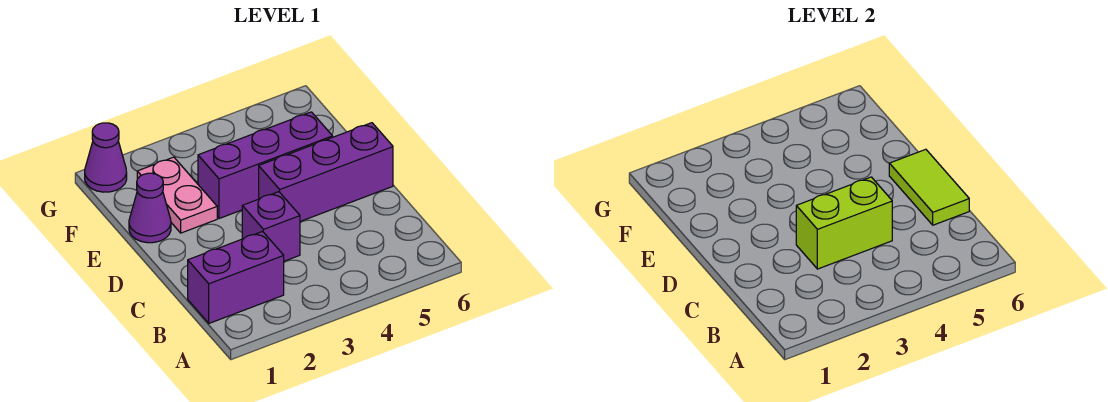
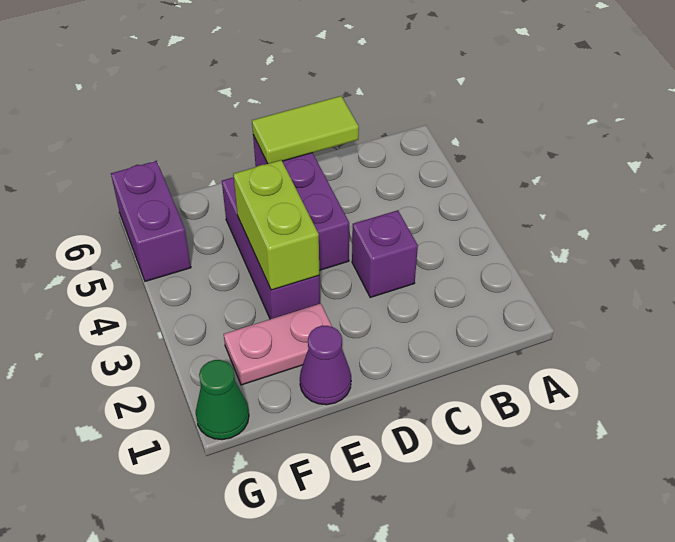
purple brick B1:B2 level 1 -> purple brick G5:G6 level 1
lime brick C3:C4 level 2 -> lime brick E3:E4 level 2
purple cone G1 level 1 -> green cone G1 level 1

